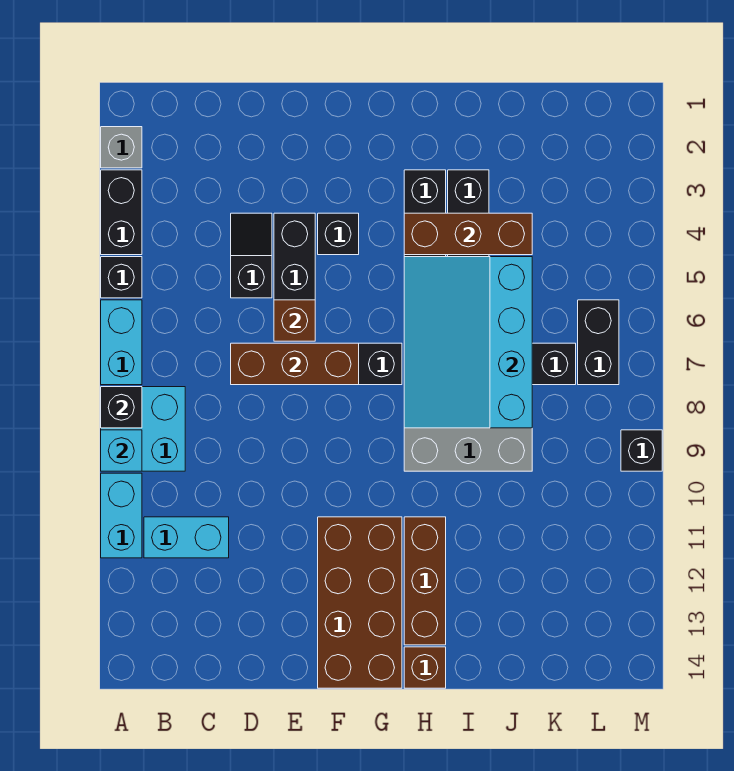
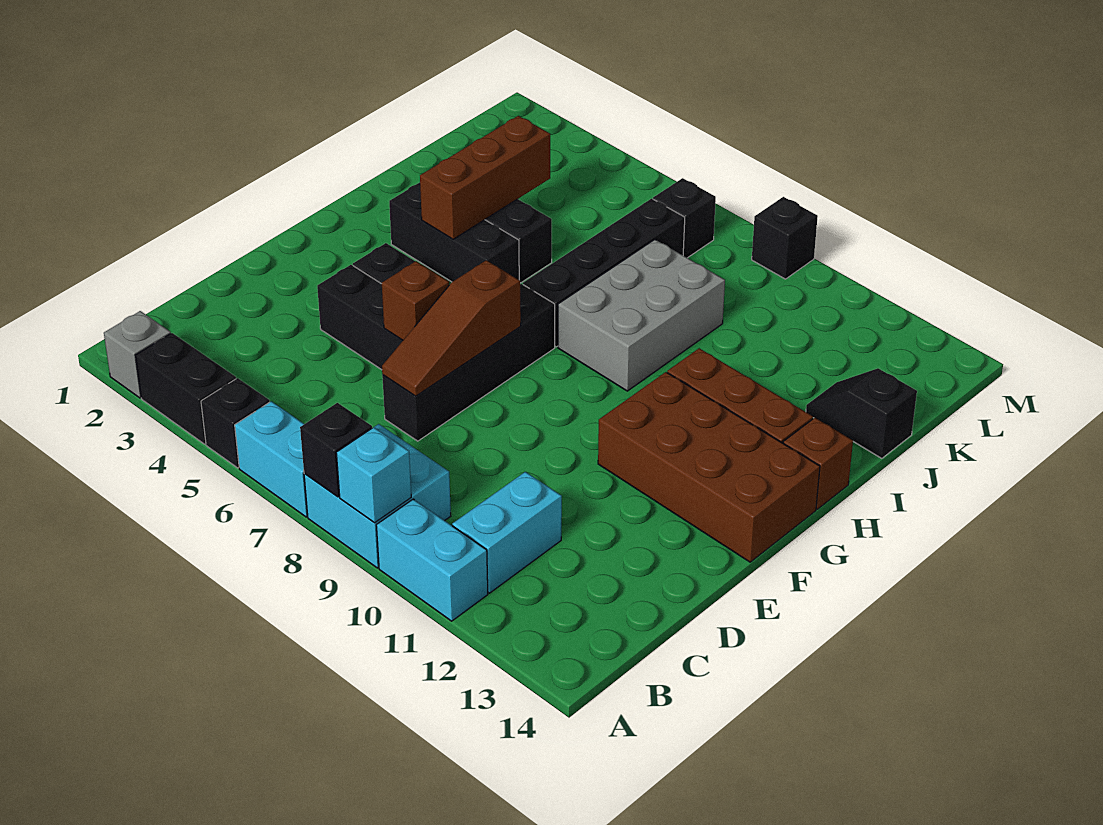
black slope D4:D5 level 1 top 5 -> black slope J13:J14 level 1 top 14
brown brick D7:F7 level 2 -> brown slope D7:F7 level 2 top F
cyan slope H5:J8 level 2 top J -> none
black brick L6:L7 level 1 -> black brick L7 level 1

